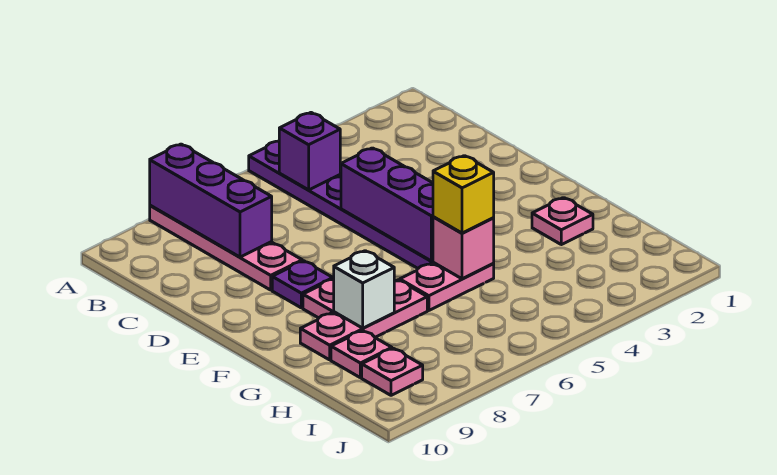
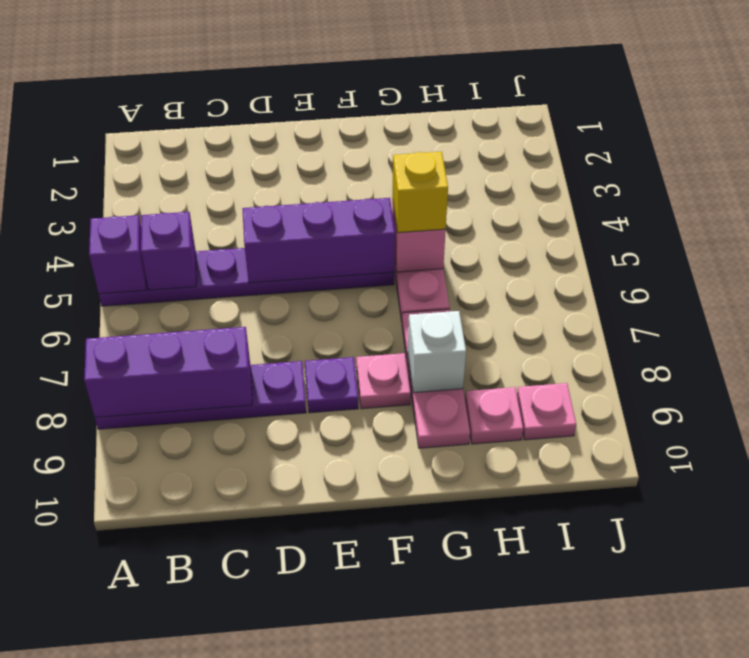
none -> purple brick A5 level 2
pink plate A8:D8 level 1 -> purple plate A8:D8 level 1
pink plate G2 level 1 -> none

